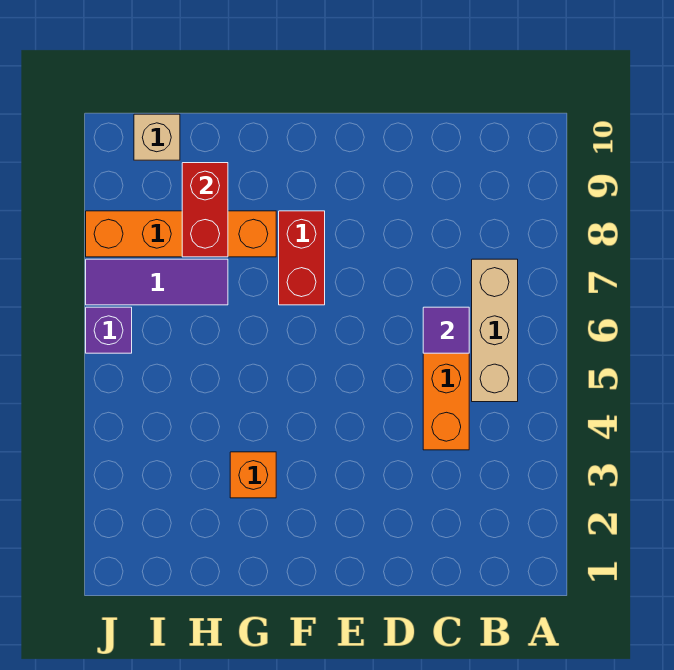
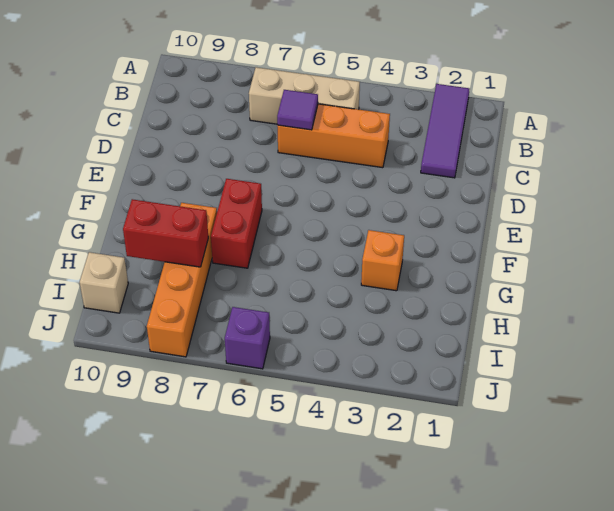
red brick F7:F8 level 1 -> red brick F7:G7 level 1
purple tile H7:J7 level 1 -> purple tile A2:C2 level 1

